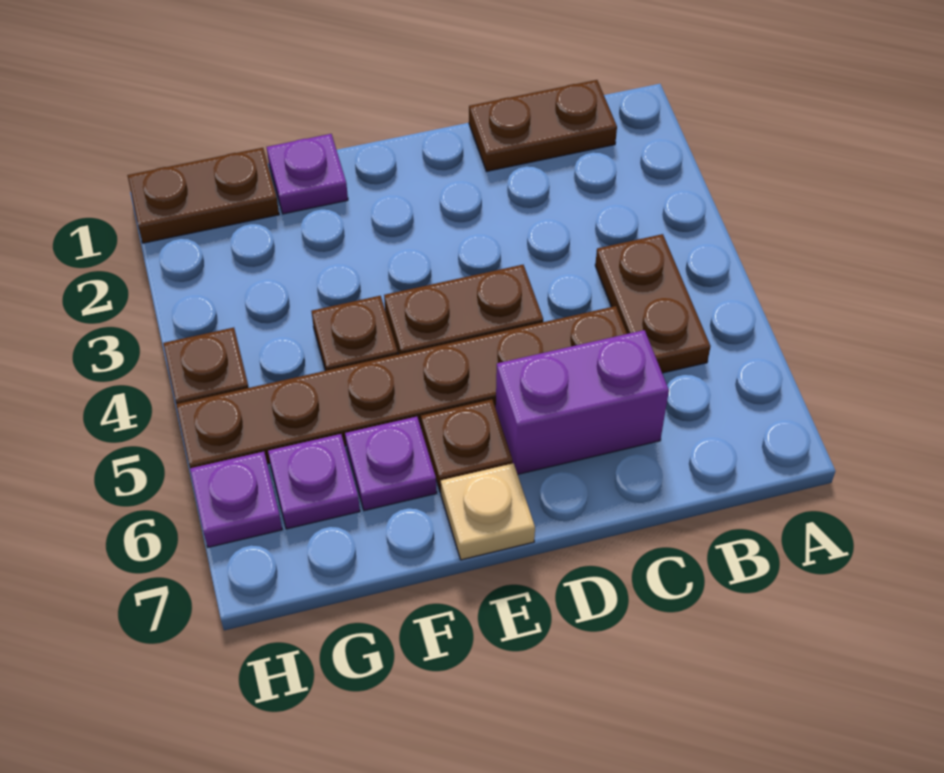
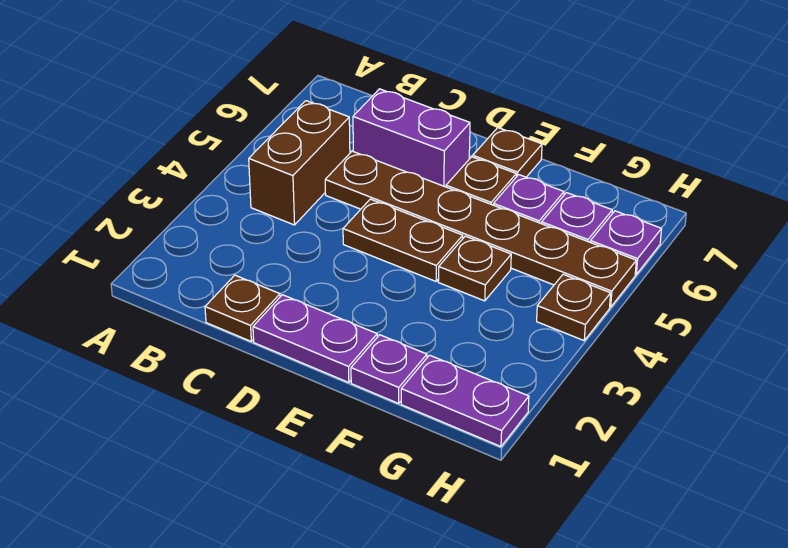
brown plate B1:C1 level 1 -> brown plate C1 level 1
brown plate B4:B5 level 1 -> brown brick B4:B5 level 1
none -> purple plate D1:E1 level 1
tan plate E7 level 1 -> brown plate E7 level 1
brown plate G1:H1 level 1 -> purple plate G1:H1 level 1

